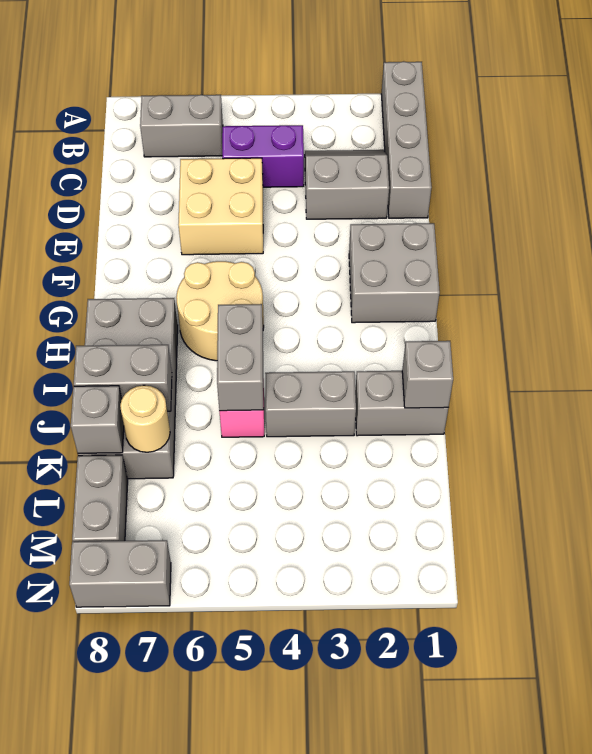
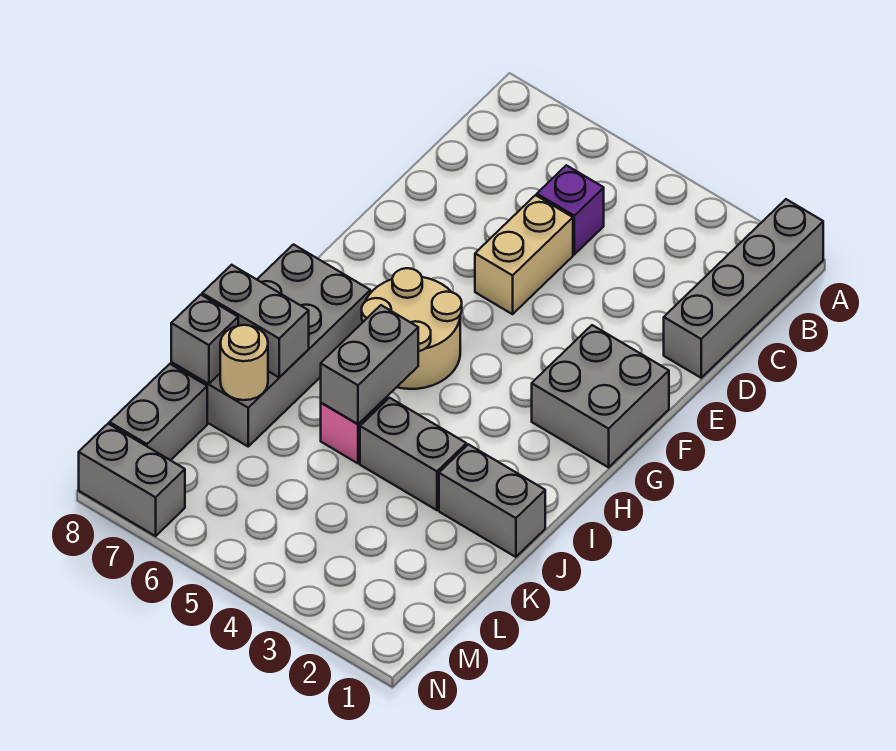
grey brick B6:B7 level 1 -> none
grey slope C2:D3 level 1 top D -> none
purple brick C4:C5 level 1 -> purple brick C5 level 1
tan brick D5:E6 level 1 -> tan brick D5:E5 level 1
grey brick J1 level 2 -> none

